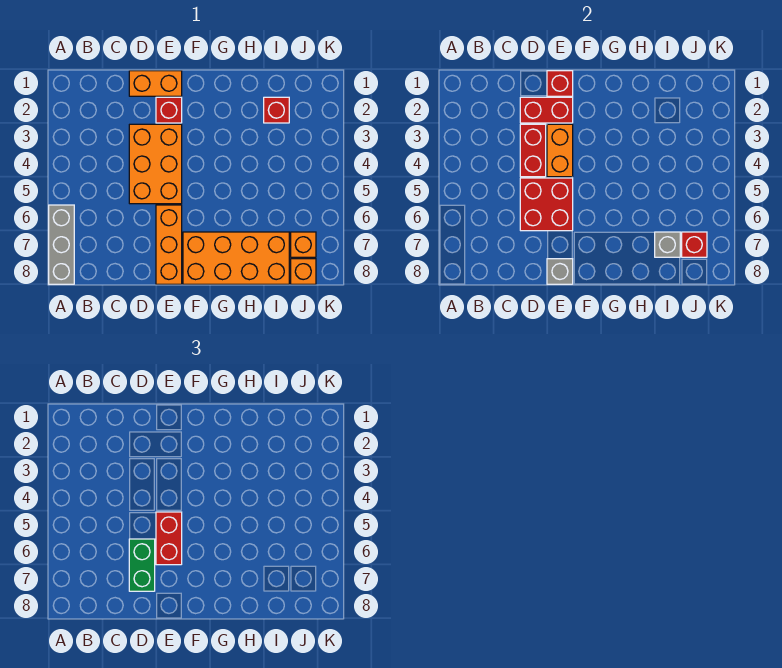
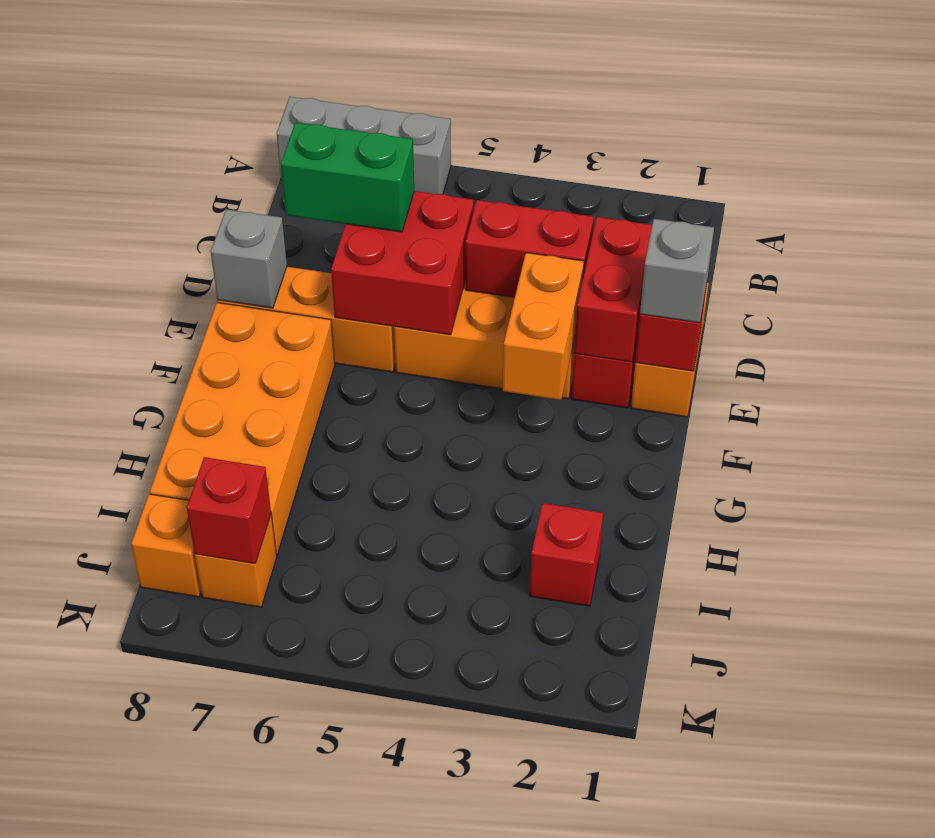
orange brick E3:E4 level 2 -> orange brick E3:F3 level 2
red brick E5:E6 level 3 -> none
grey brick I7 level 2 -> grey brick E1 level 3

